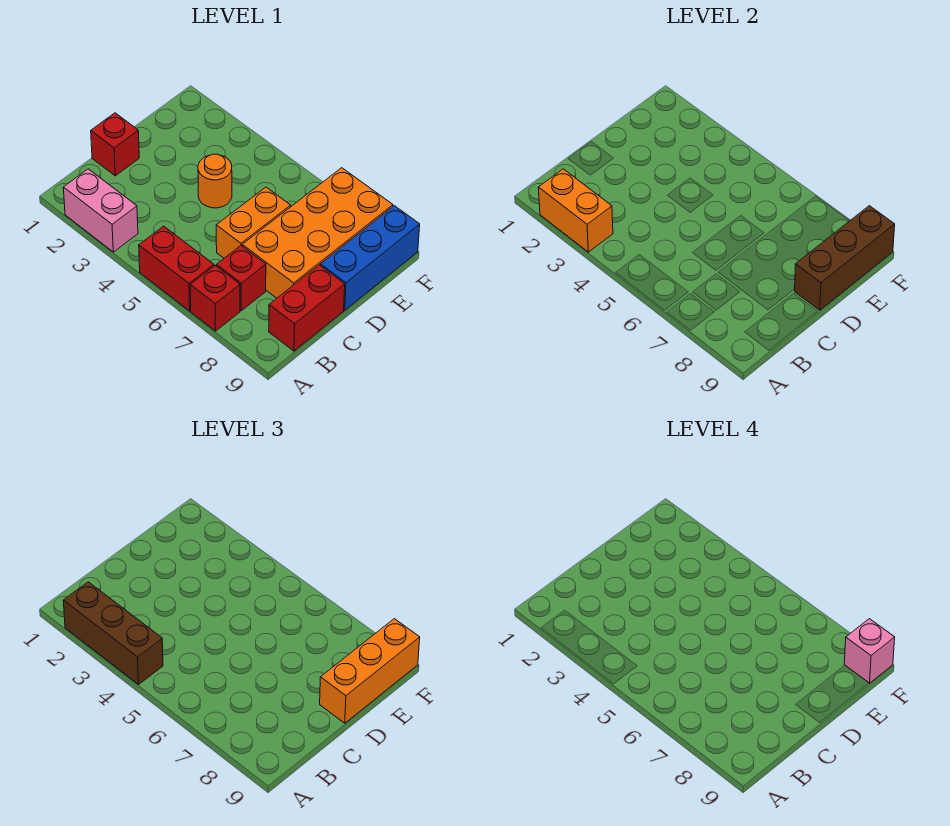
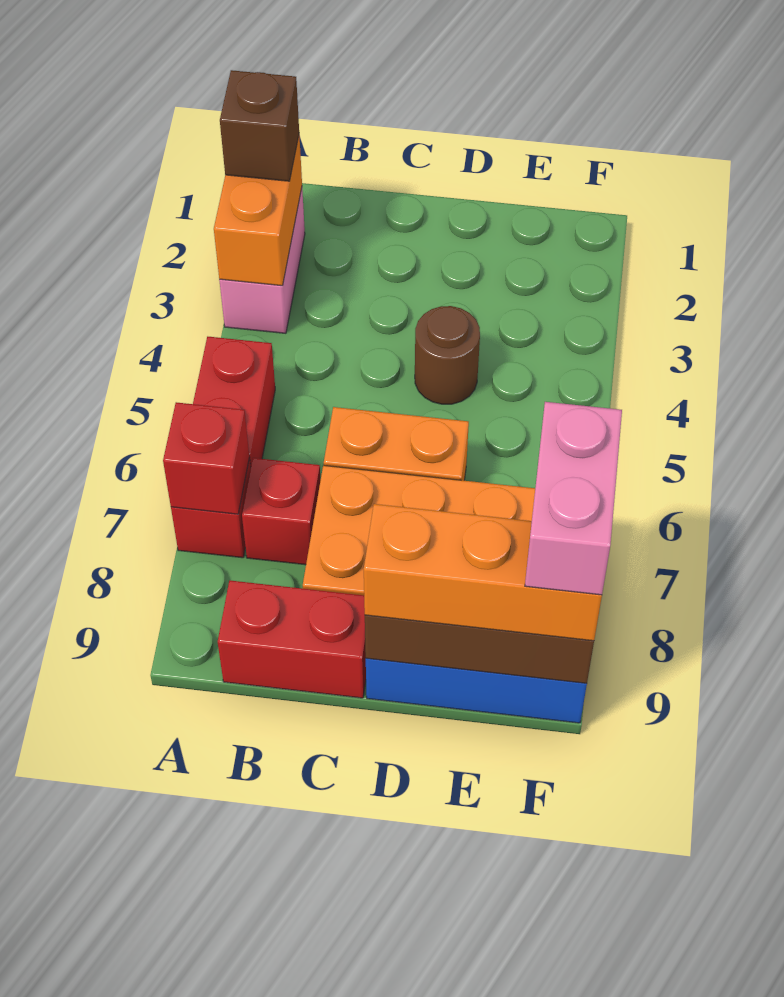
brown brick A2:A4 level 3 -> brown brick A2 level 3
red brick C1 level 1 -> red brick A7 level 2
orange round brick D4 level 1 -> brown round brick D4 level 1
pink brick F9 level 4 -> pink brick F8:F9 level 4

